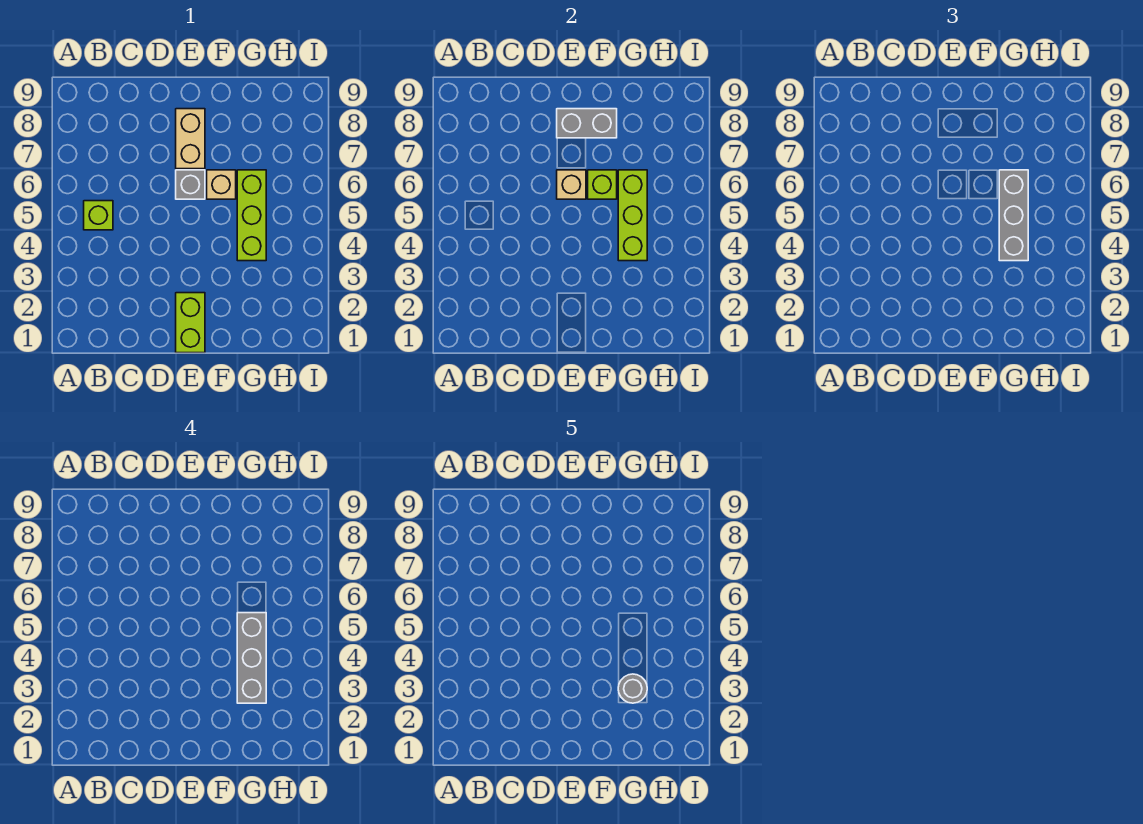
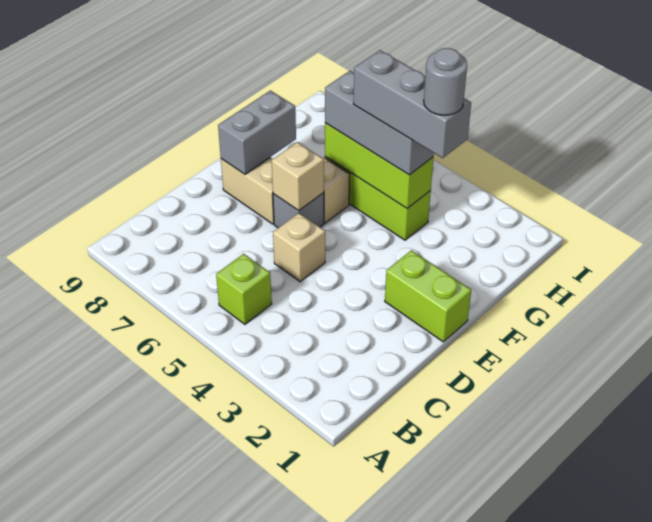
none -> tan brick D5 level 1
lime brick F6 level 2 -> none

